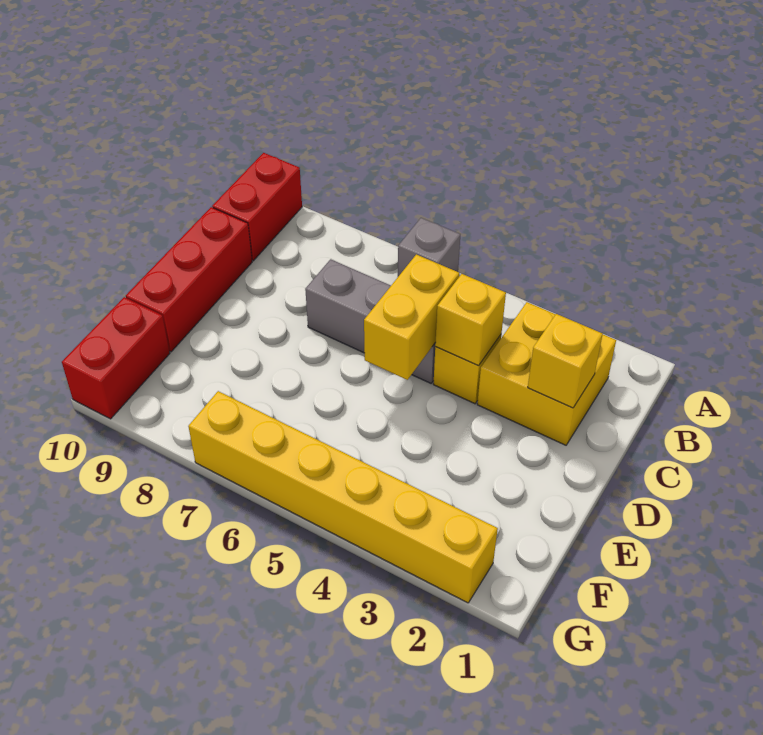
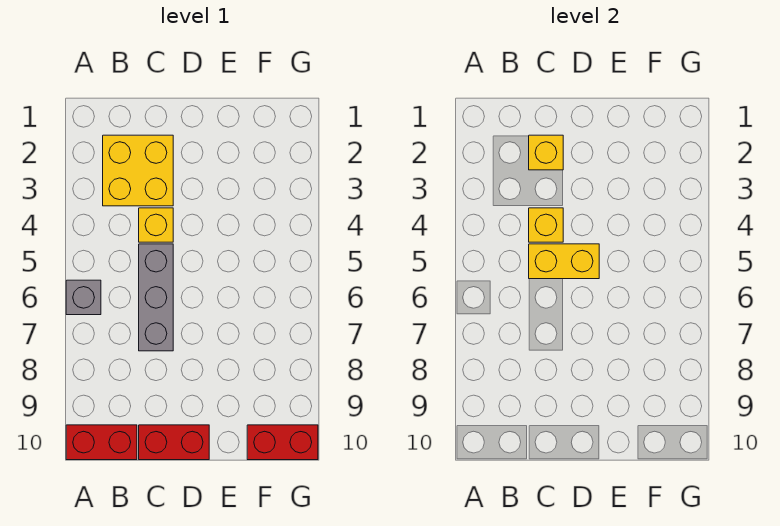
red brick C10:E10 level 1 -> red brick C10:D10 level 1
yellow brick G2:G7 level 1 -> none

